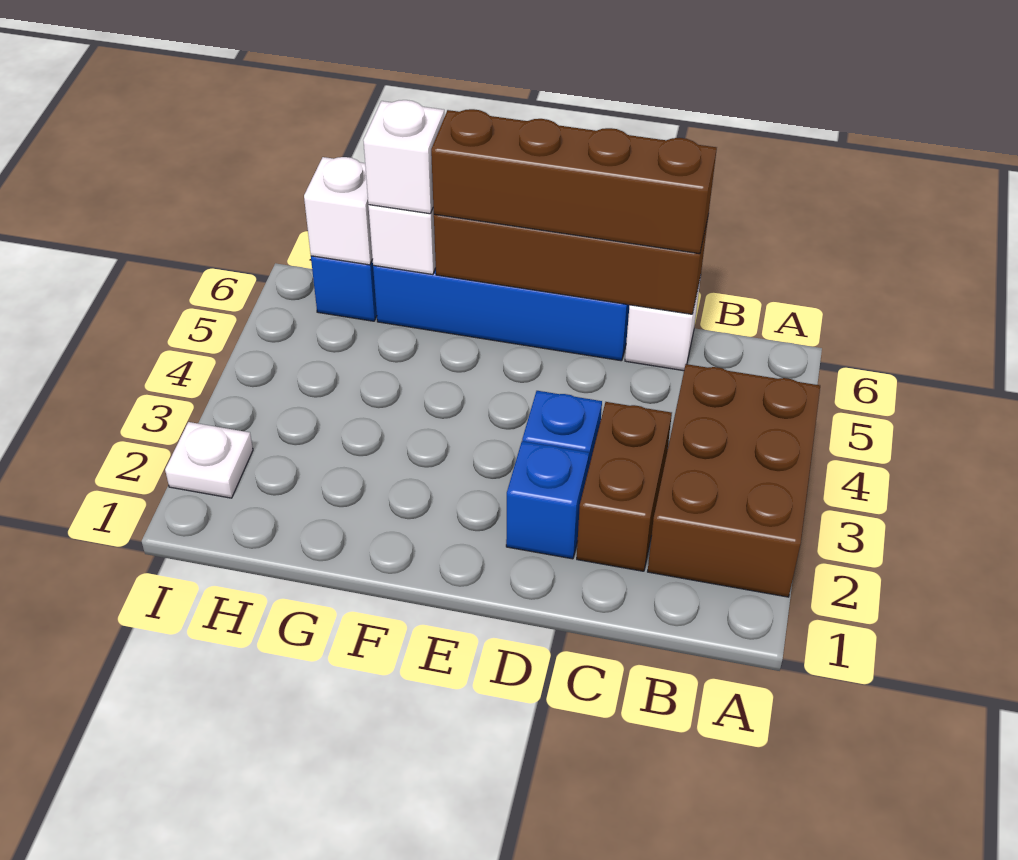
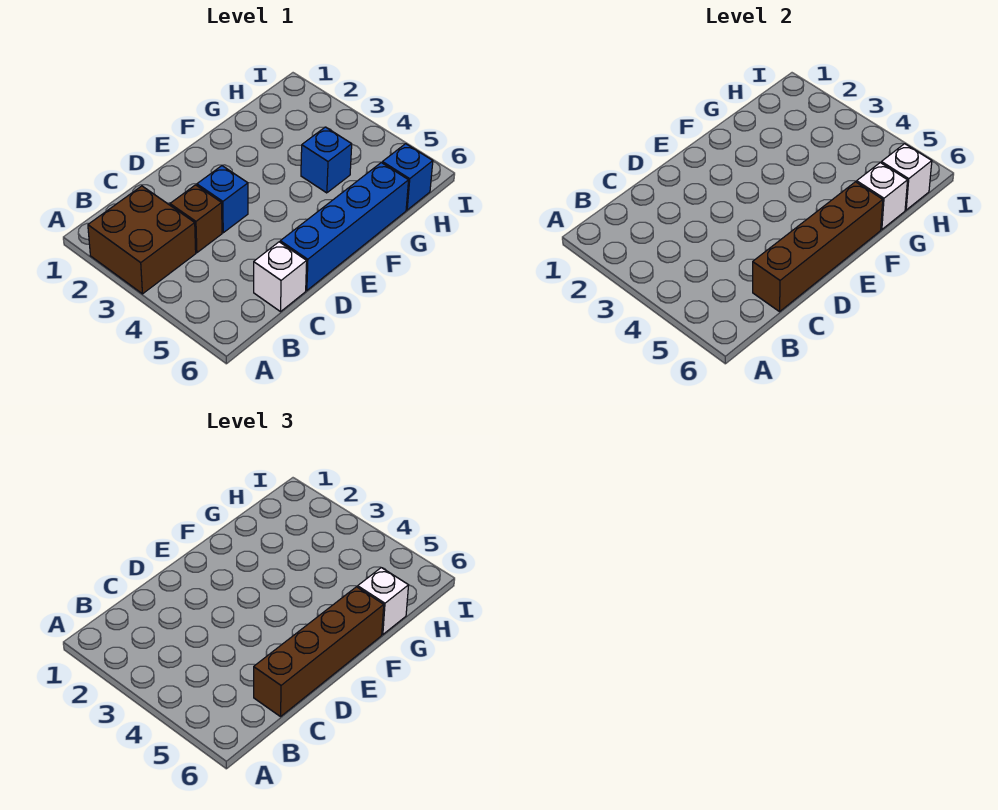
brown brick A2:B4 level 1 -> brown brick A2:B3 level 1
brown brick C2:C3 level 1 -> brown brick C3 level 1
blue brick D2 level 1 -> blue brick G4 level 1
white plate I2 level 1 -> none

